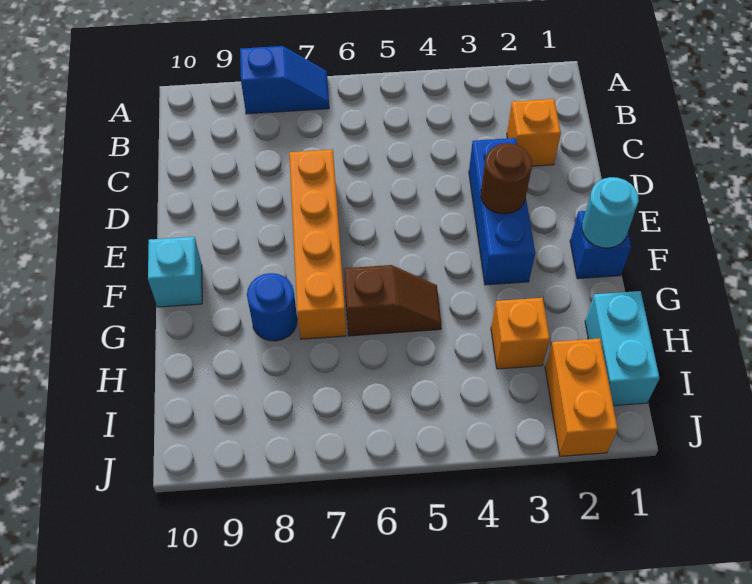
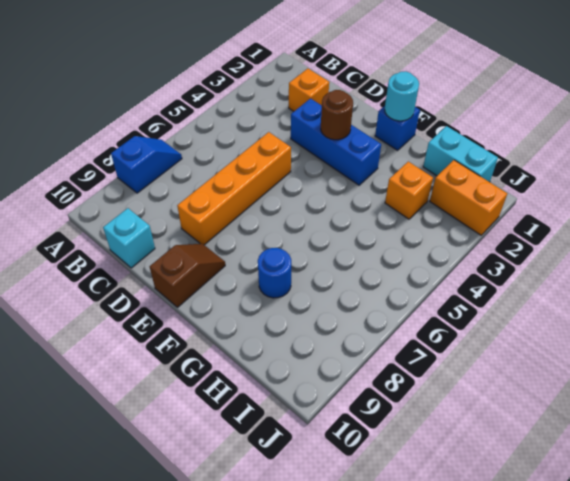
orange brick D7:G7 level 1 -> orange brick D5:D8 level 1
cyan brick F10 level 1 -> cyan brick C10 level 1
brown slope G5:G6 level 1 top 6 -> brown slope E9:E10 level 1 top 10

